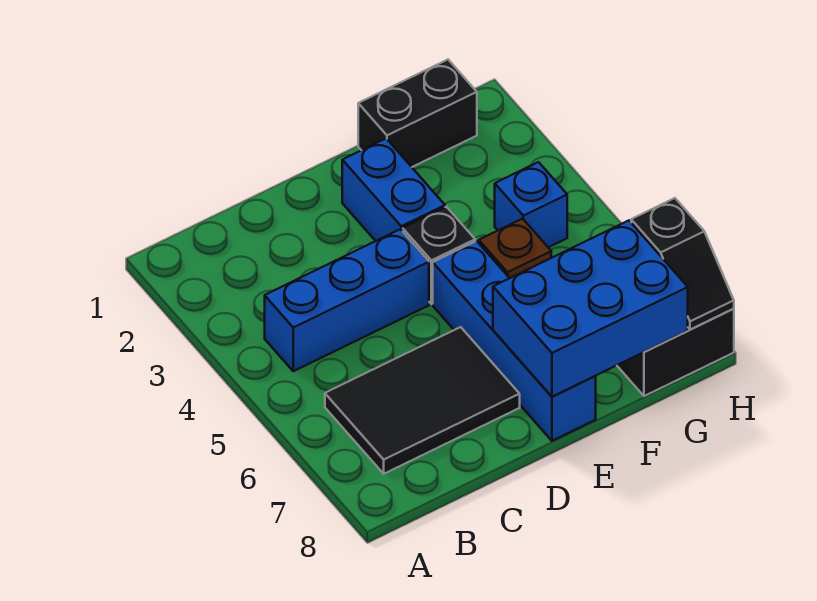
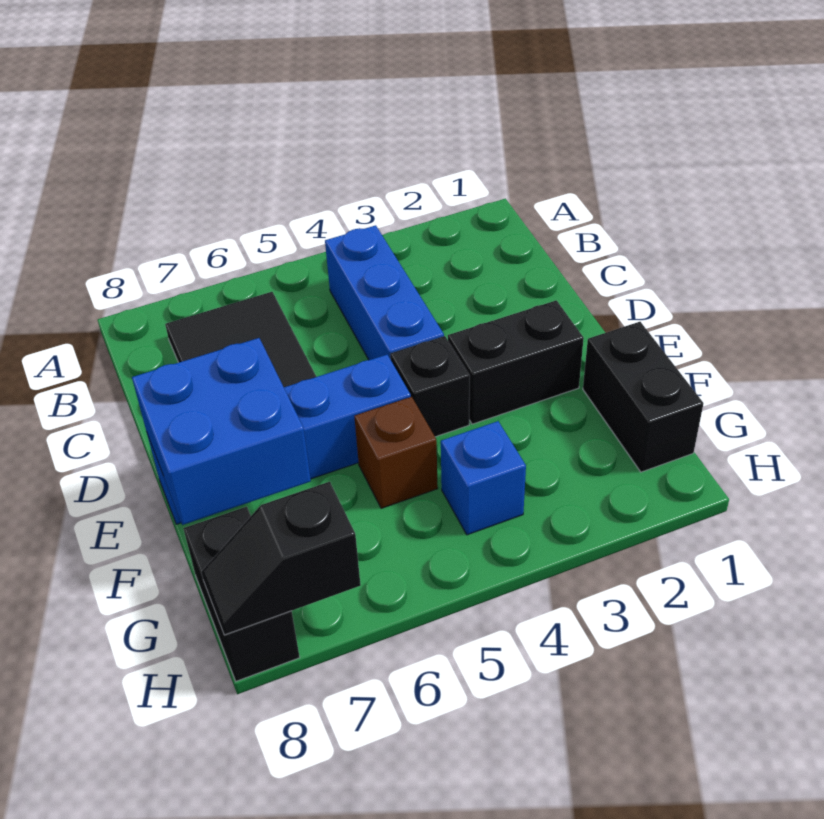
blue brick E2:E3 level 1 -> black brick E2:E3 level 1
blue brick E7:G8 level 2 -> blue brick E7:F8 level 2

